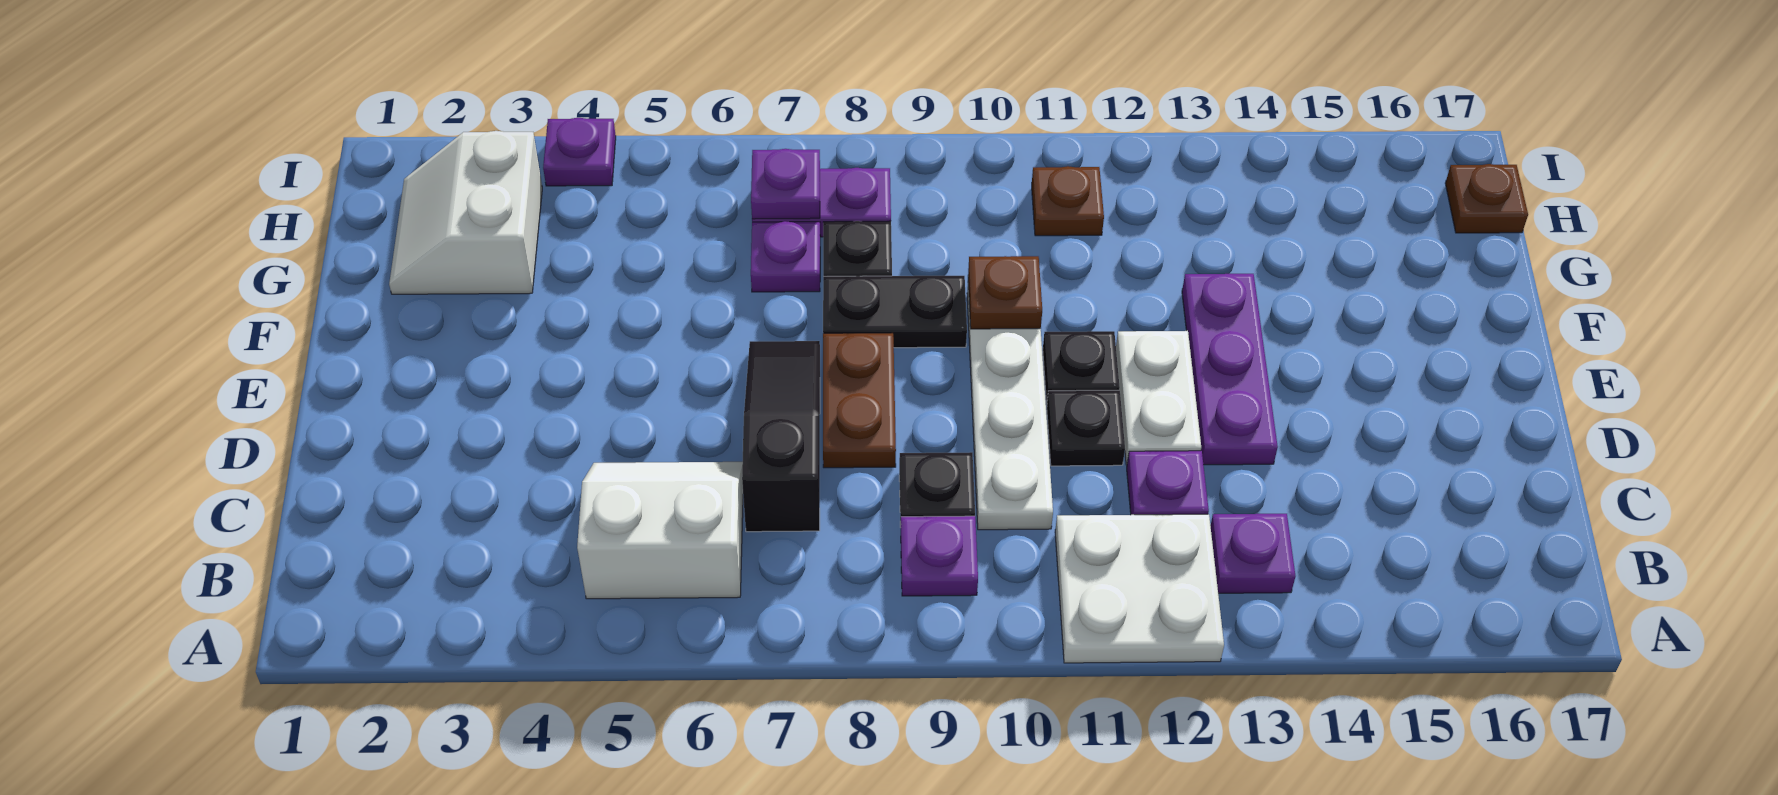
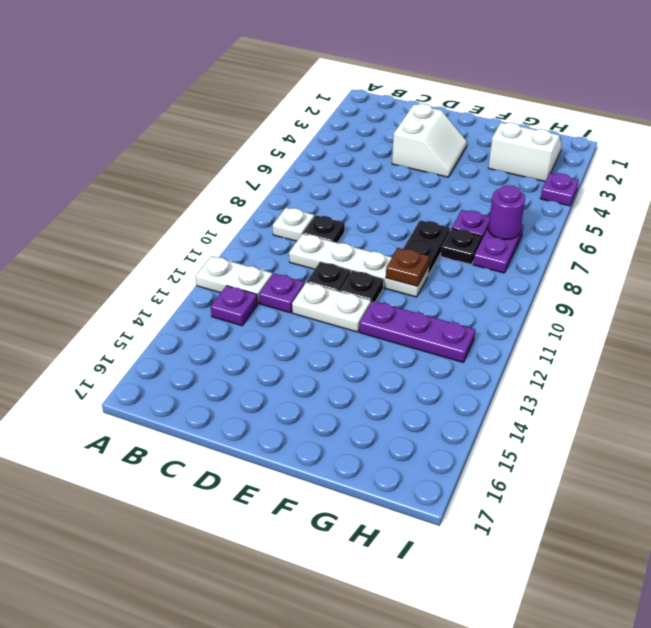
white plate A11:B12 level 1 -> white plate A12:B12 level 1
white slope B5:C6 level 1 top B -> white slope D3:E4 level 1 top D
purple plate B9 level 1 -> white plate B9 level 1
black slope C7:E7 level 1 top C -> none
brown plate D8:E8 level 1 -> none
purple plate D13:F13 level 1 -> purple plate F12:H12 level 1
purple plate H7 level 2 -> purple round brick H7 level 2
brown plate H11 level 1 -> none
brown plate H17 level 1 -> none

